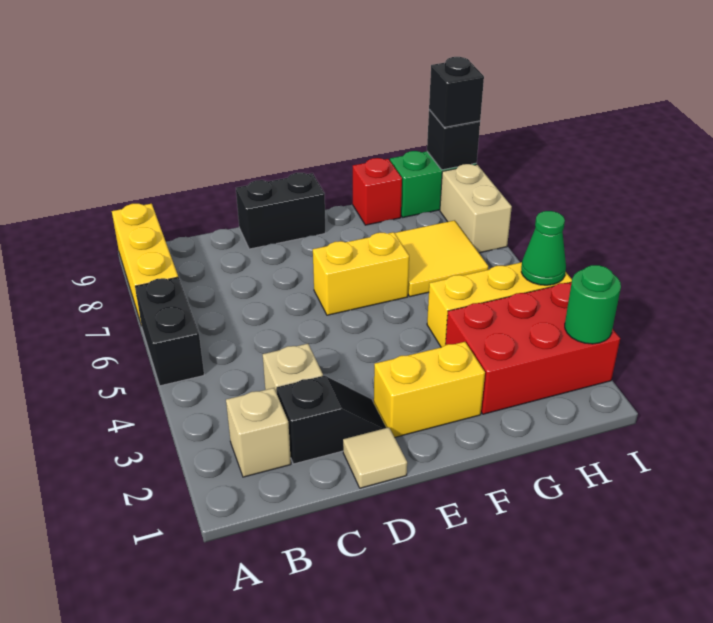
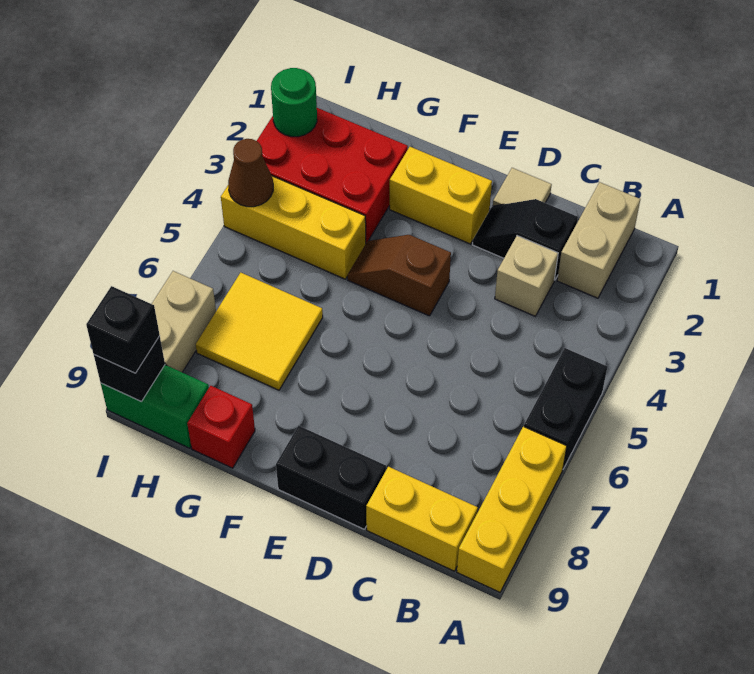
tan brick B2 level 1 -> tan brick B1:B2 level 1
none -> brown slope E4:F4 level 1 top E
yellow brick E6:F6 level 1 -> yellow brick B9:C9 level 1
green cone I4 level 2 -> brown cone I4 level 2

